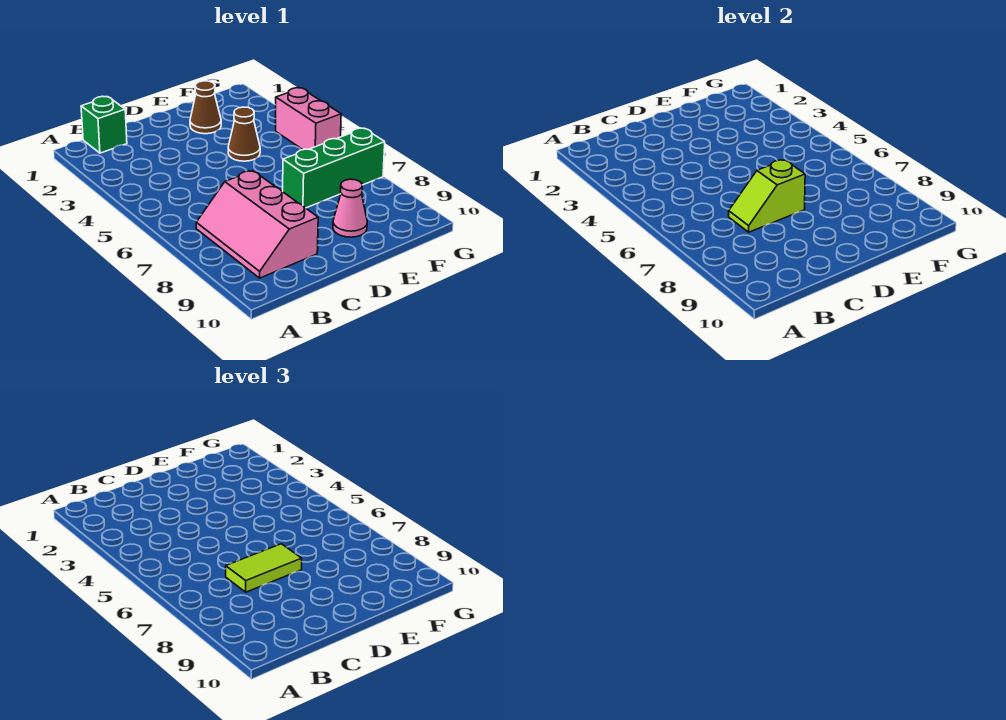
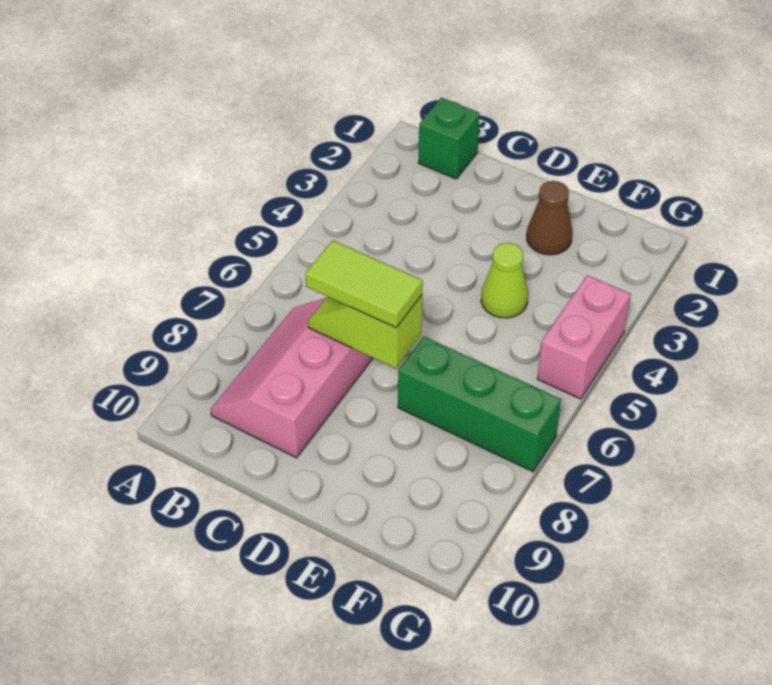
brown cone E4 level 1 -> lime cone E4 level 1
pink cone E9 level 1 -> none

